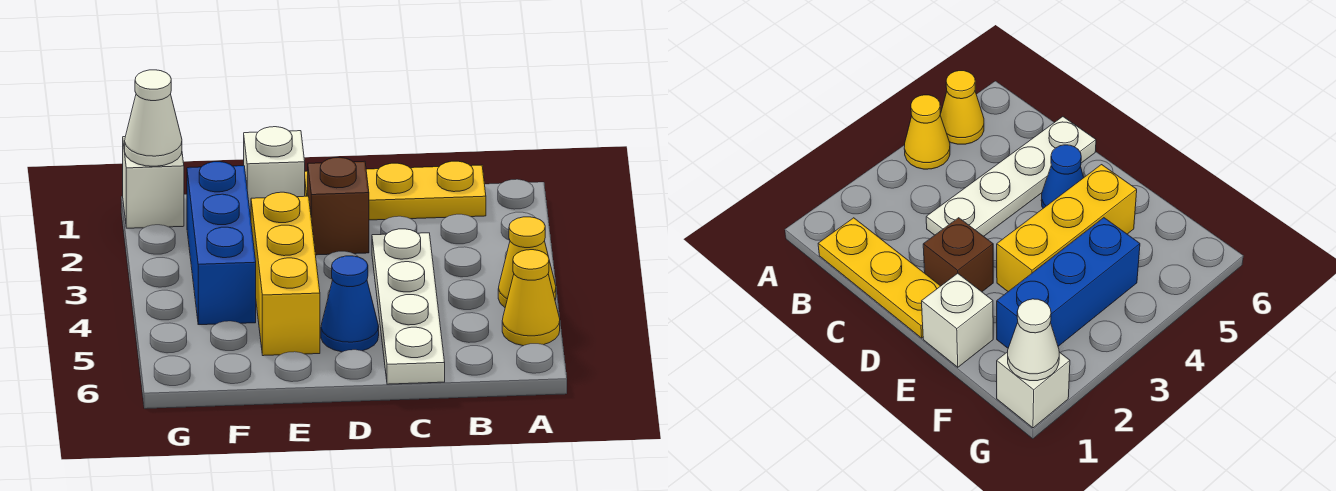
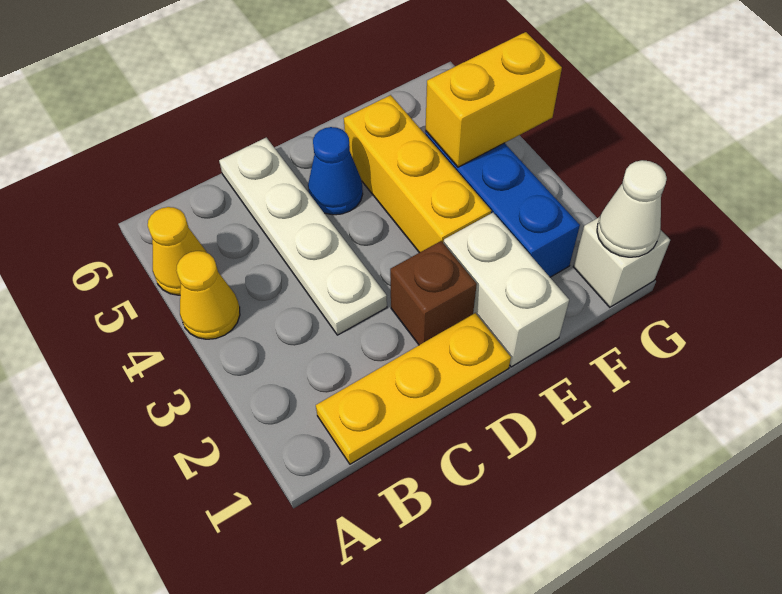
white brick E1 level 1 -> white brick E1:E2 level 1
none -> yellow brick F4:G4 level 2

